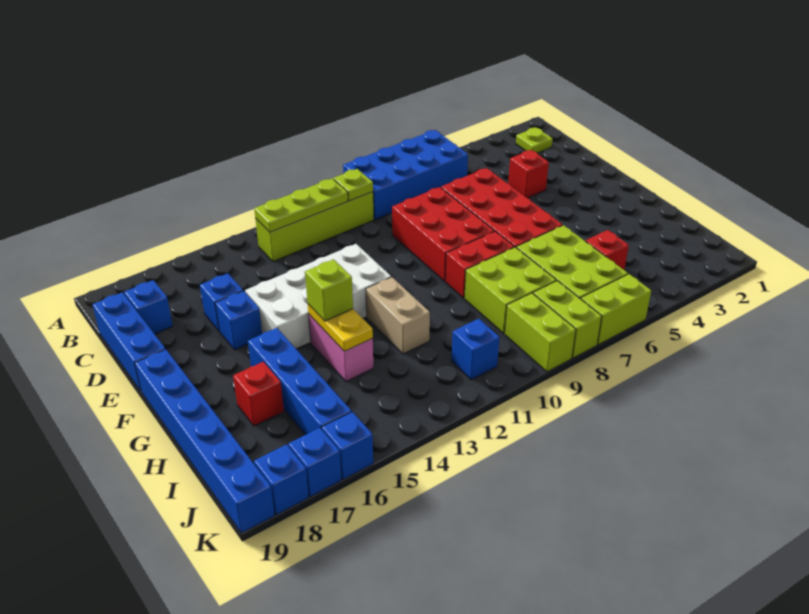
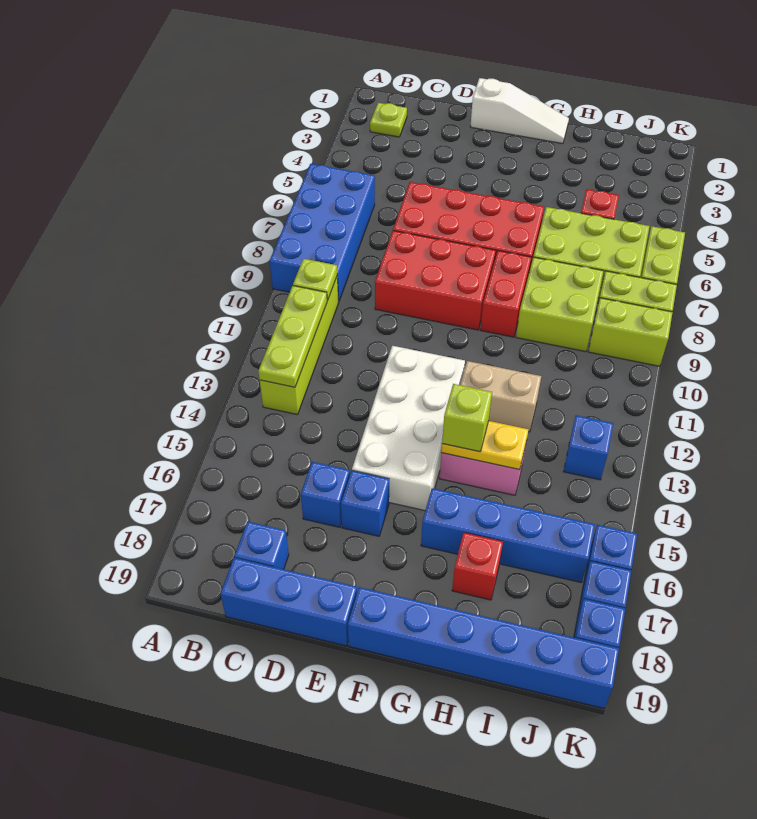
red brick D4 level 1 -> none
none -> white slope E1:G1 level 1 top E
blue brick J11 level 1 -> blue brick J13 level 1

